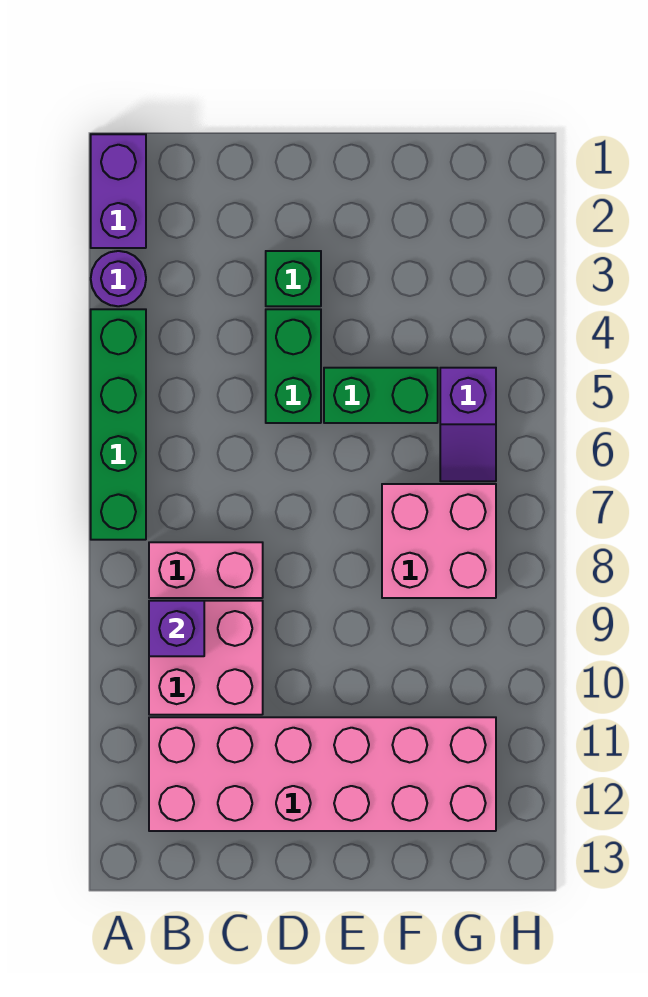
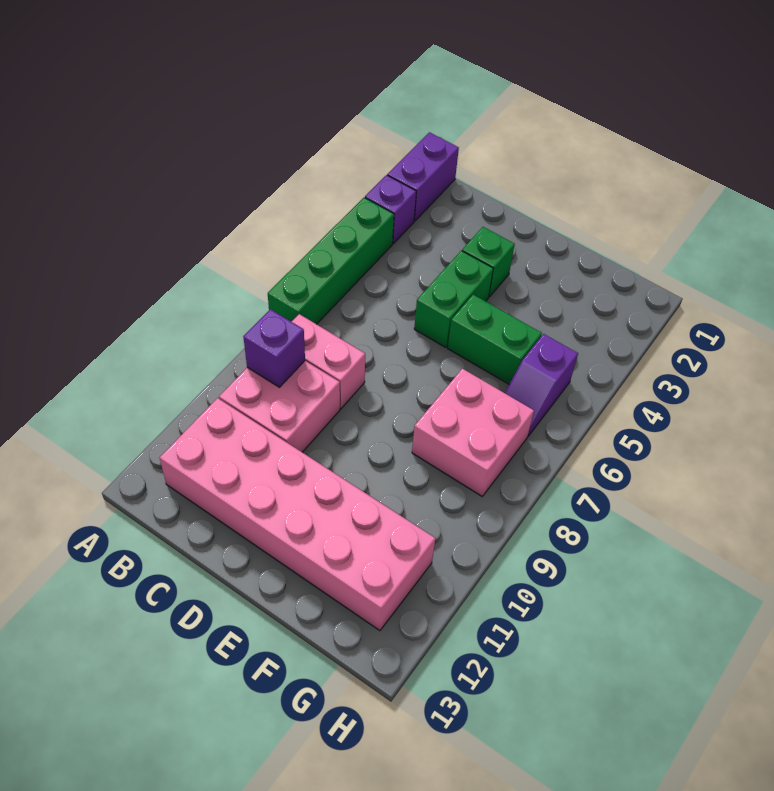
purple round brick A3 level 1 -> purple brick A3 level 1

